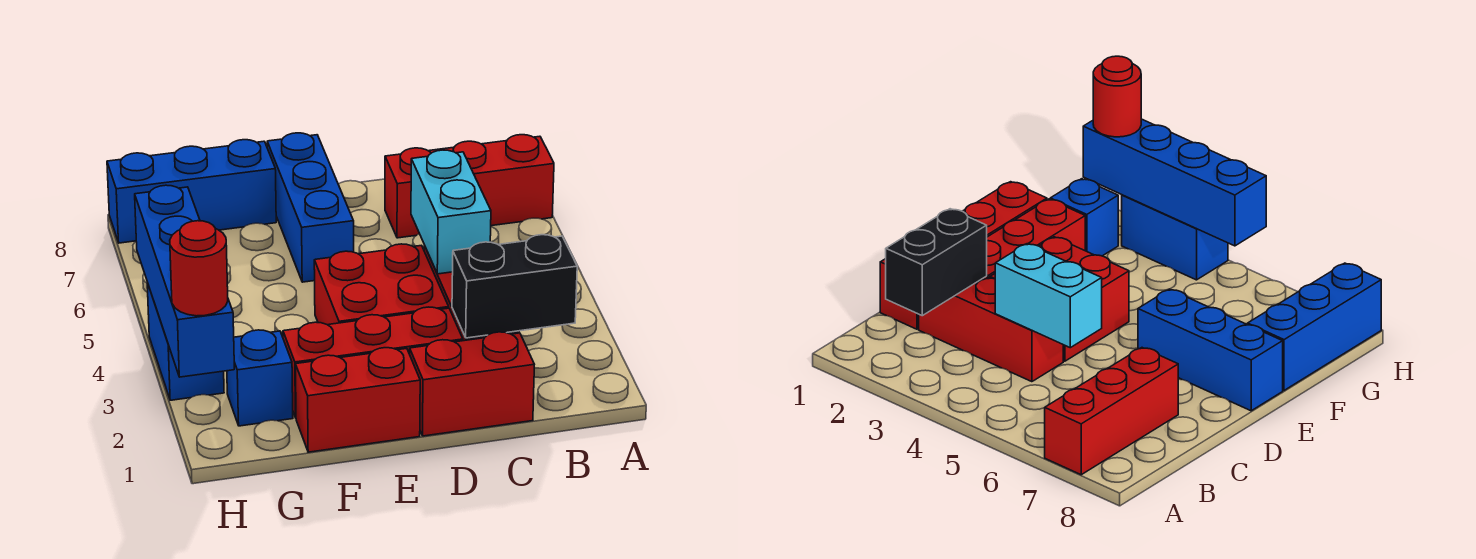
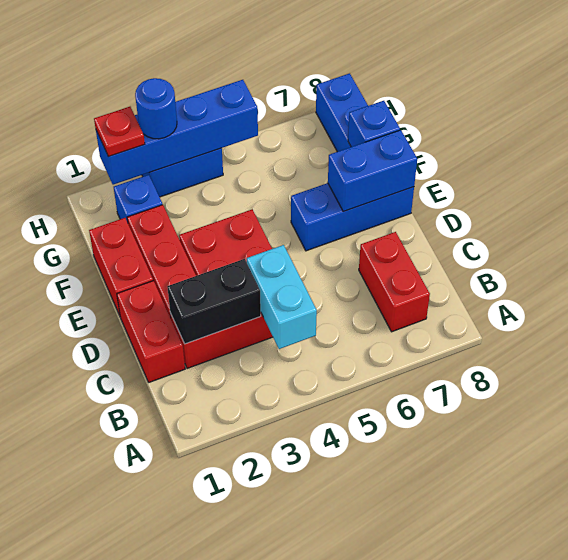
red brick A7:C7 level 1 -> red brick B7:C7 level 1
black brick B2:C2 level 2 -> black brick C2:C3 level 2
cyan brick C4:C5 level 2 -> cyan brick B4:C4 level 2
none -> blue brick E7:E8 level 2
none -> blue brick F8 level 2
red round brick H2 level 3 -> red plate H2 level 3
none -> blue round brick H3 level 3

